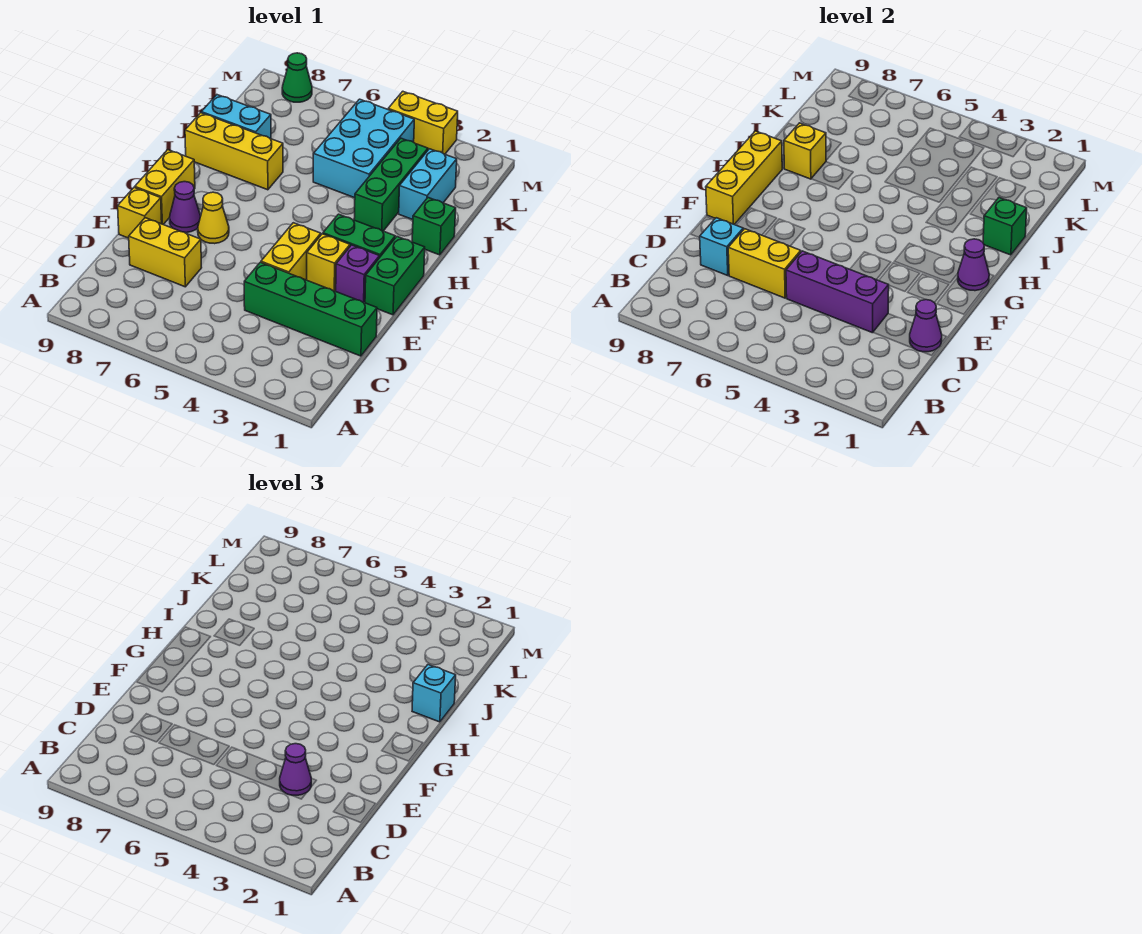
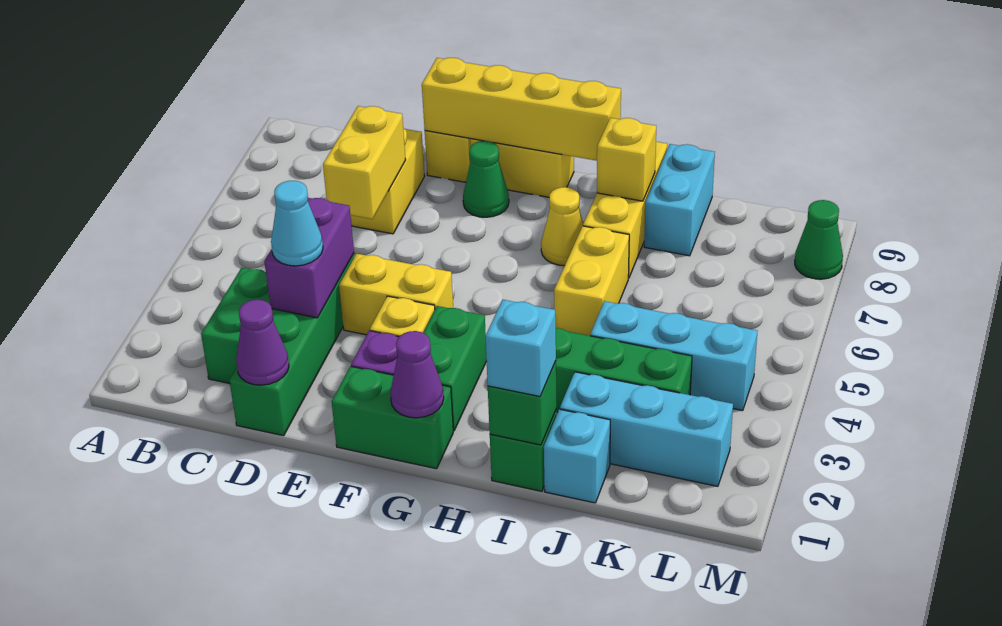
none -> green brick C2:C3 level 1
purple brick D3:D5 level 2 -> purple brick D3:D4 level 2
purple cone D3 level 3 -> cyan cone D3 level 3
cyan brick D8 level 2 -> cyan brick J1 level 1
yellow cone F7 level 1 -> yellow cone H7 level 1
purple cone F8 level 1 -> green cone F8 level 1
yellow brick F9:H9 level 2 -> yellow brick E9:H9 level 2
cyan brick J2:K2 level 1 -> cyan brick J2:L2 level 1
cyan brick J4:L5 level 1 -> cyan brick J4:L4 level 1
yellow brick M3:M4 level 1 -> yellow brick I5:I6 level 1

